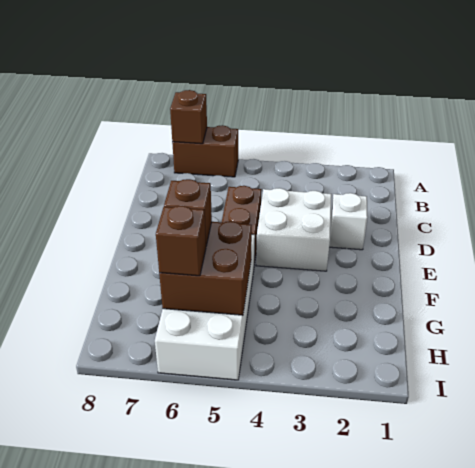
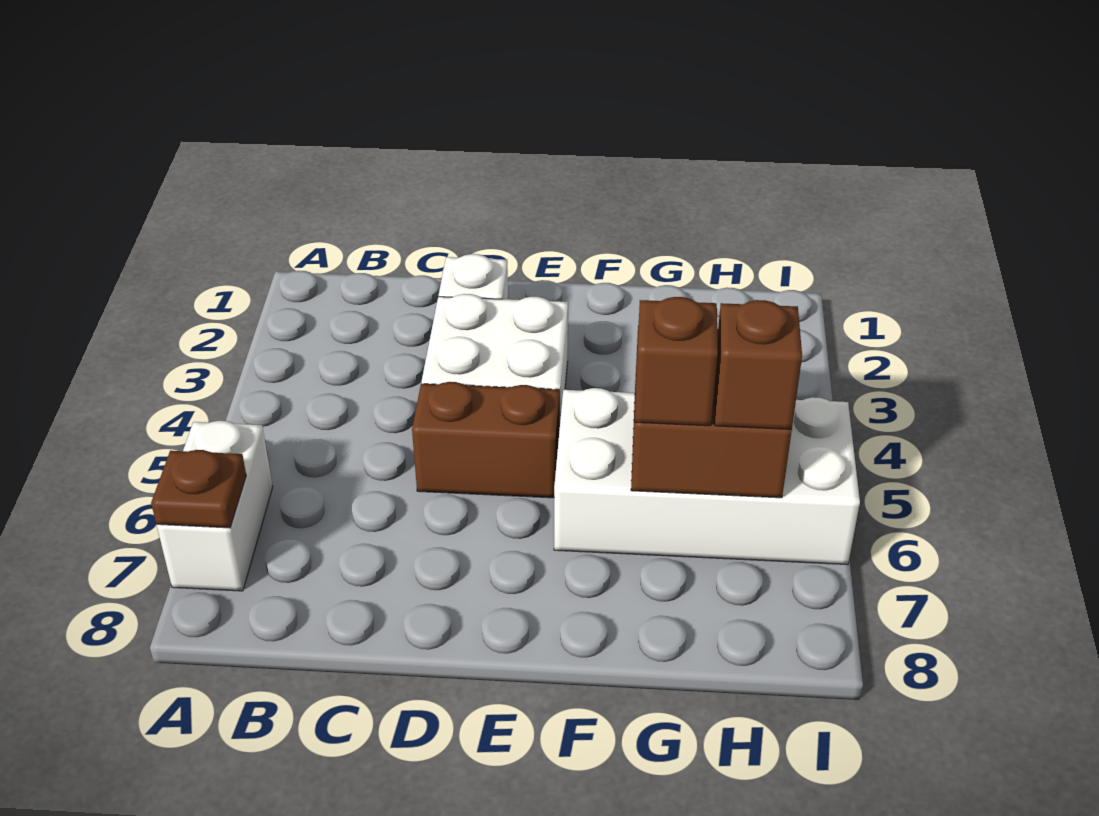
brown brick A6:A7 level 1 -> white brick A6:A7 level 1
brown brick A7 level 2 -> brown plate A7 level 2

